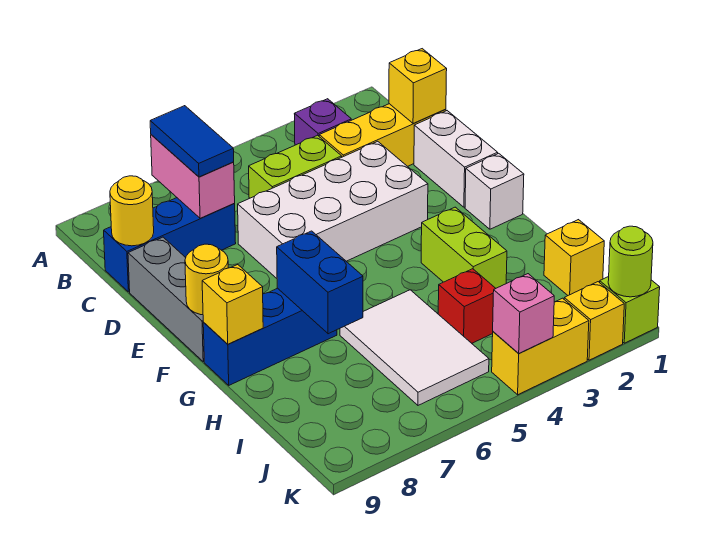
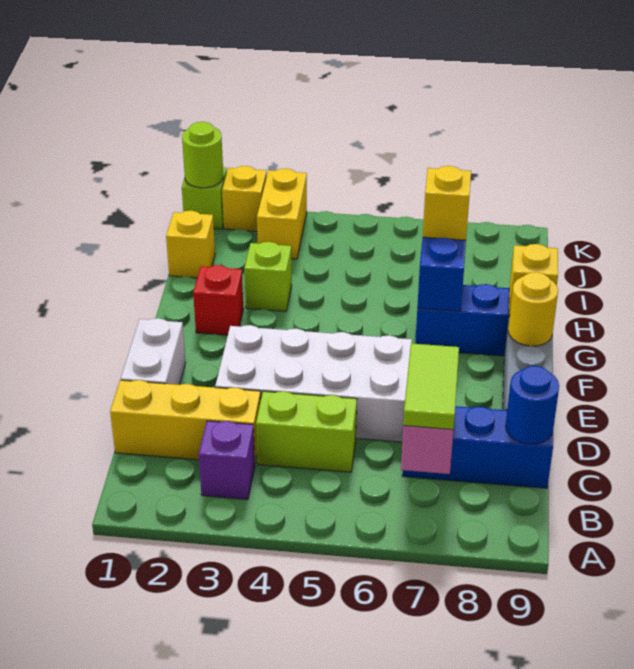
blue tile B7:C7 level 3 -> lime tile B7:C7 level 3
yellow brick C1 level 2 -> yellow brick H7 level 3
yellow round brick C9 level 2 -> blue round brick C9 level 2
white brick F1 level 1 -> none
lime brick G3:H3 level 1 -> lime brick H3 level 1
white tile H5:J6 level 1 -> none
red brick I4 level 1 -> red brick G2 level 1
yellow brick K3:K4 level 1 -> yellow brick J3:K3 level 1
pink brick K4 level 2 -> none

